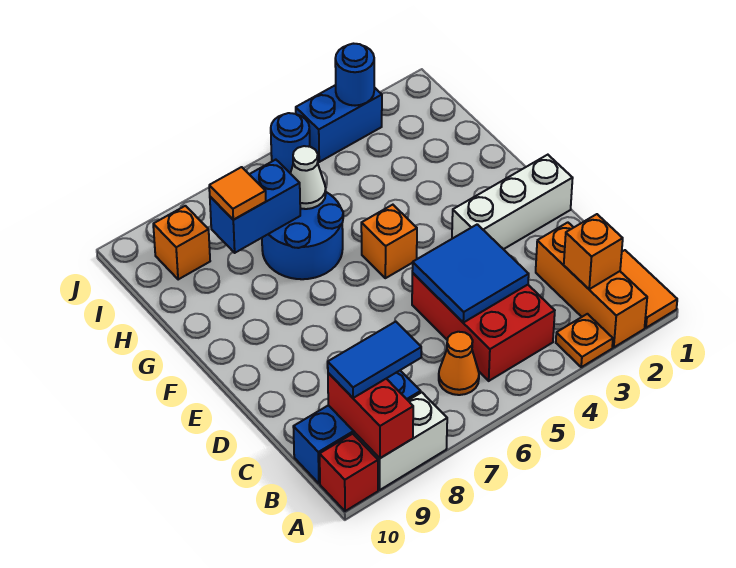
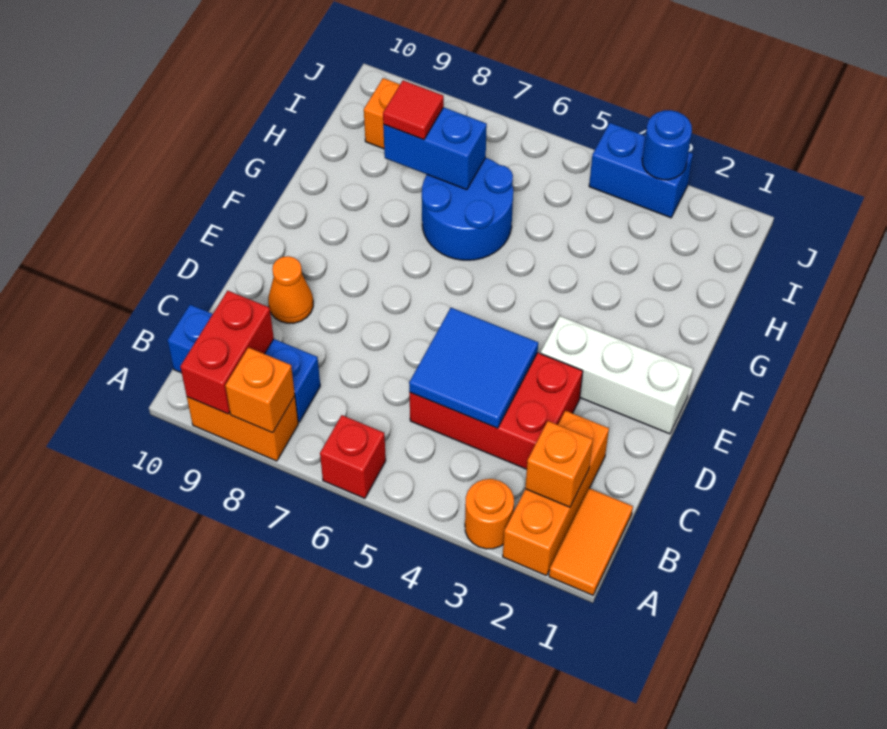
orange plate A3 level 1 -> orange round brick A3 level 1
white brick A8:A9 level 1 -> orange brick A8:A9 level 1
red brick A10 level 1 -> red brick A6 level 1
red brick B4:D5 level 1 -> red brick C3:D5 level 1
orange cone B6 level 1 -> orange cone D9 level 1
blue tile B8:B9 level 3 -> none
orange brick F5 level 1 -> orange brick A8 level 2
white cone H6 level 2 -> none
orange tile H8 level 3 -> red tile H8 level 3
blue round brick J5 level 1 -> none

